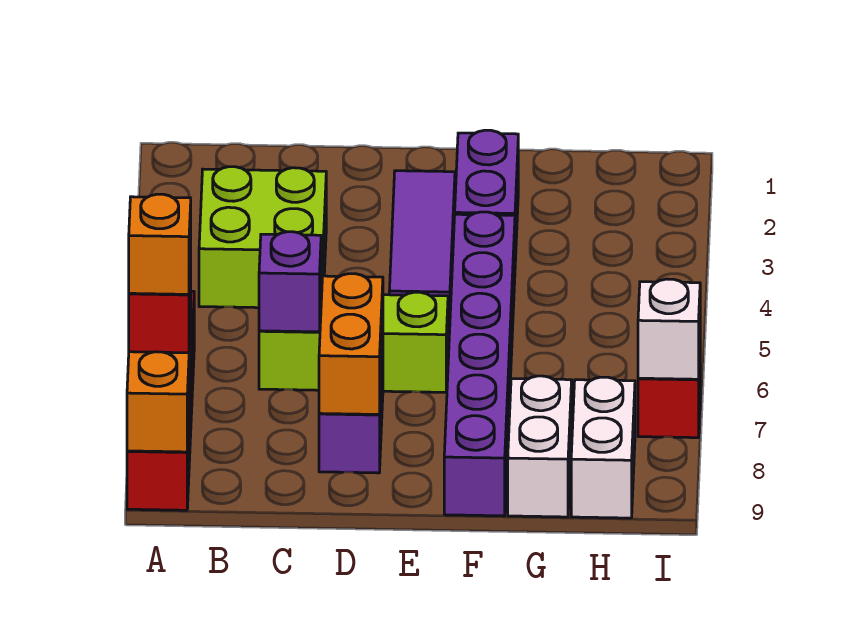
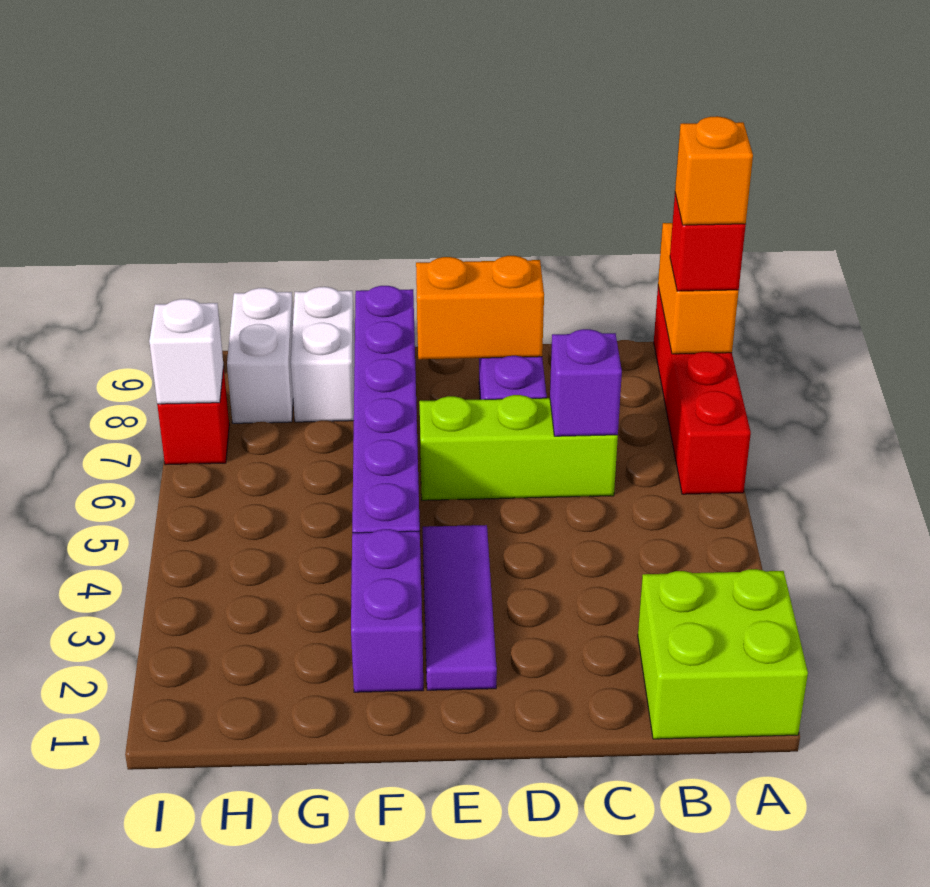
lime brick B3:C4 level 1 -> lime brick A1:B2 level 1
orange brick D7:D8 level 2 -> orange brick D8:E8 level 2

